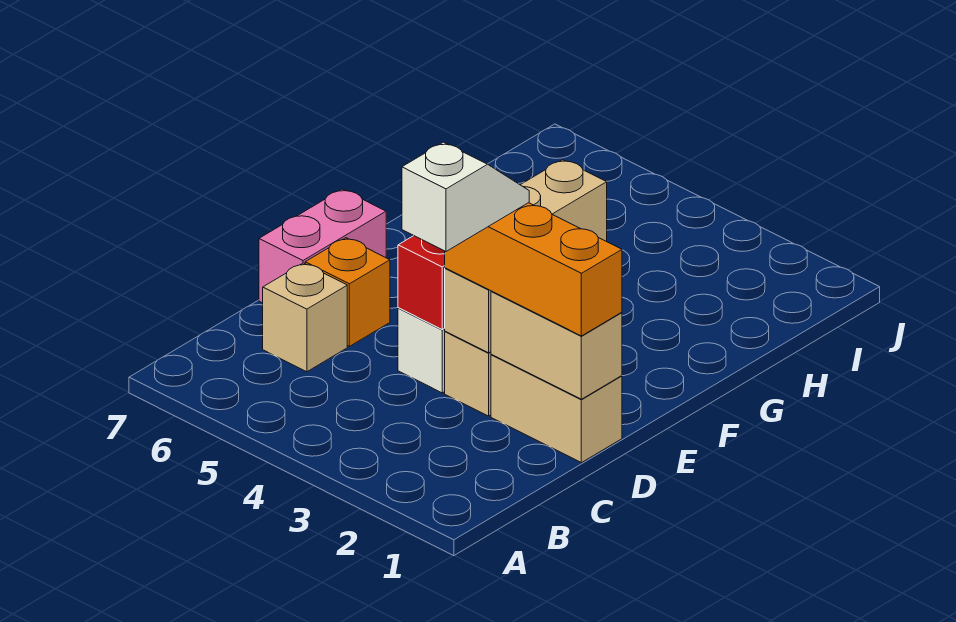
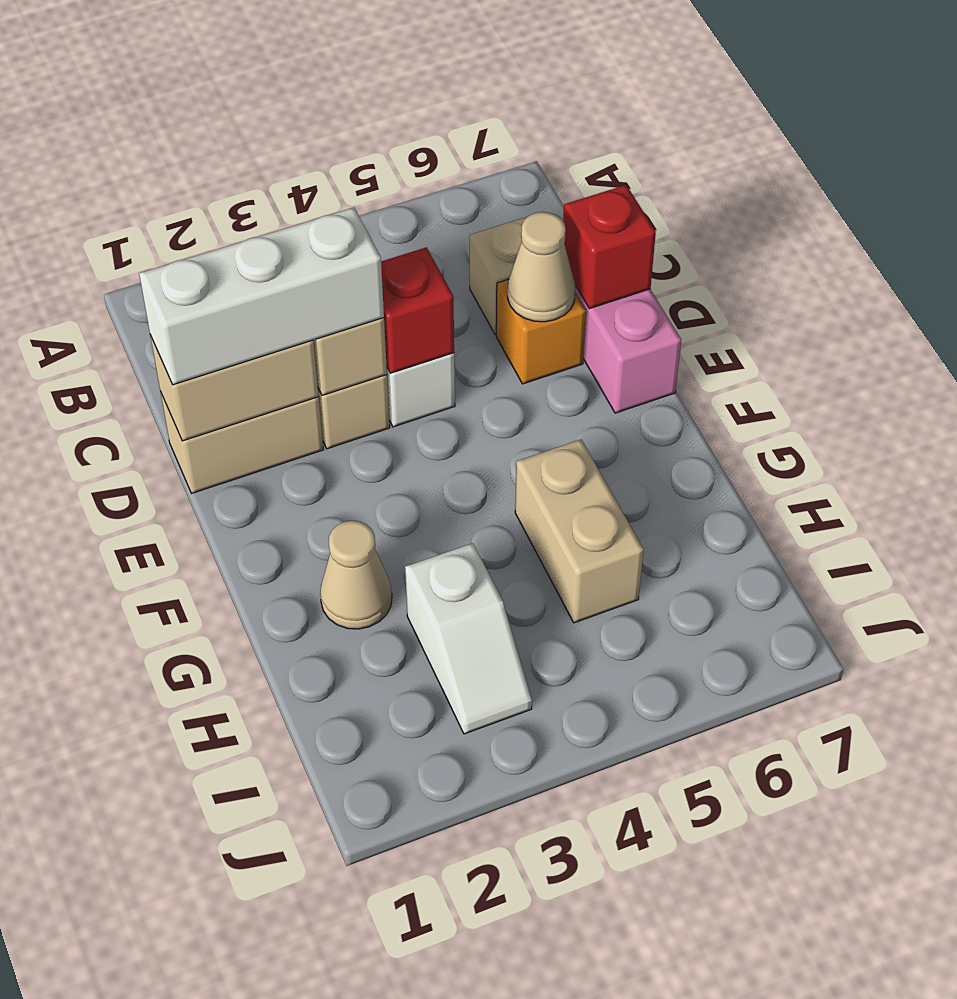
white slope C3:D3 level 4 top C -> white slope H3:I3 level 1 top H
orange brick D1:D3 level 3 -> white brick D1:D3 level 3
none -> tan cone D6 level 2
none -> red brick D7 level 2
none -> tan cone G2 level 1

